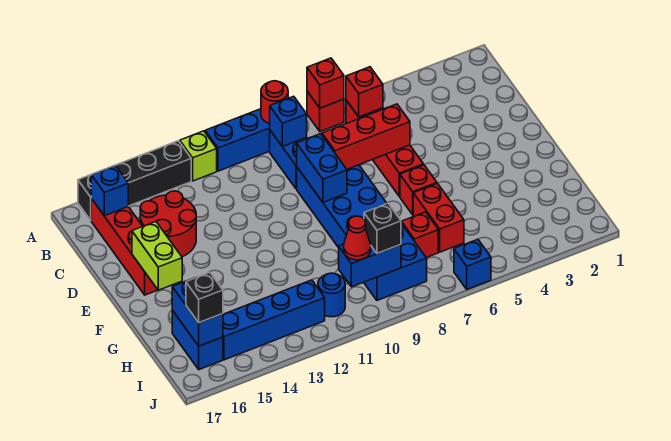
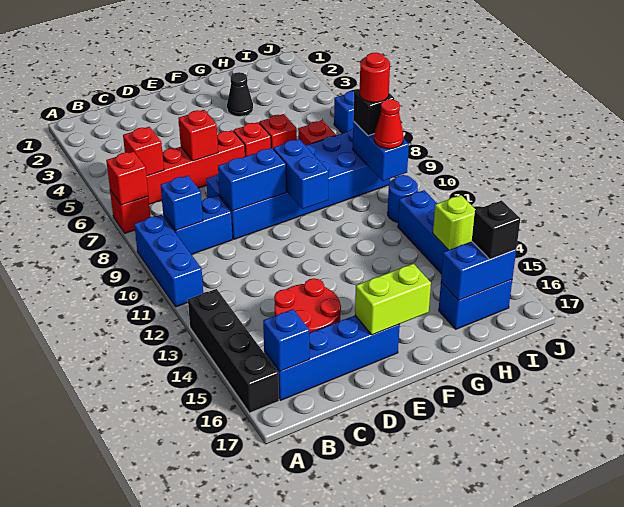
red round brick A9 level 2 -> red round brick I9 level 4
lime brick A12 level 1 -> lime brick I14 level 2
red brick B16:E16 level 1 -> blue brick B16:E16 level 1
red brick D6:D8 level 2 -> red brick D6 level 2
none -> blue brick F9:F10 level 2
none -> black cone G3 level 1
red brick G6:H6 level 1 -> red brick G6 level 1

